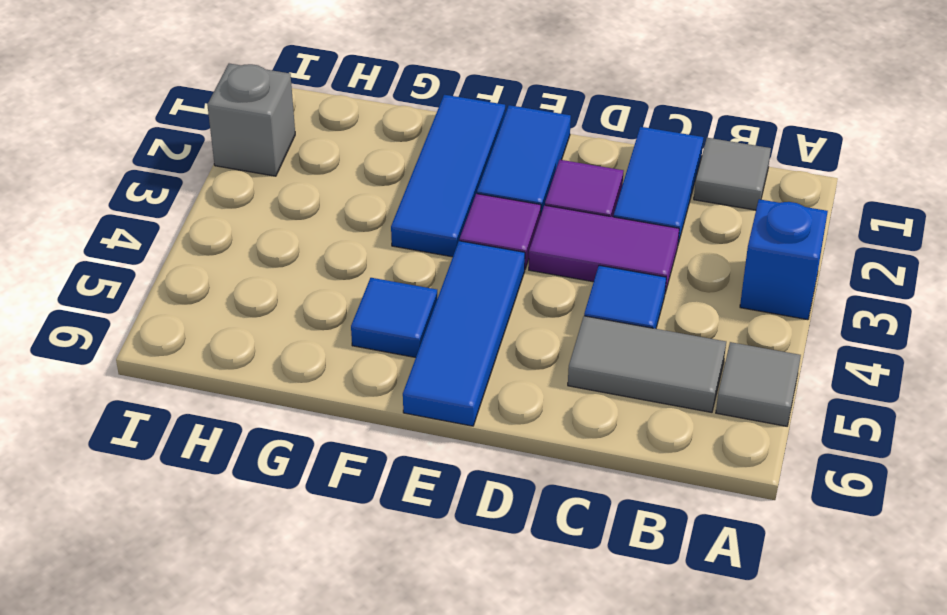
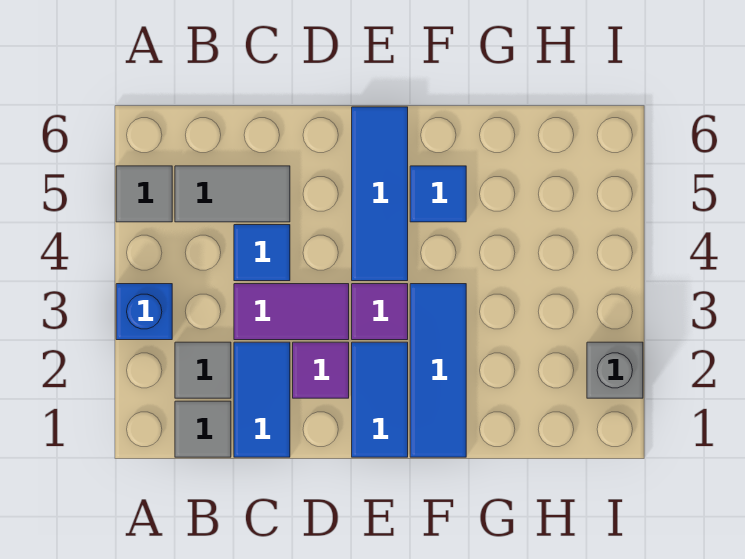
none -> grey tile B2 level 1

